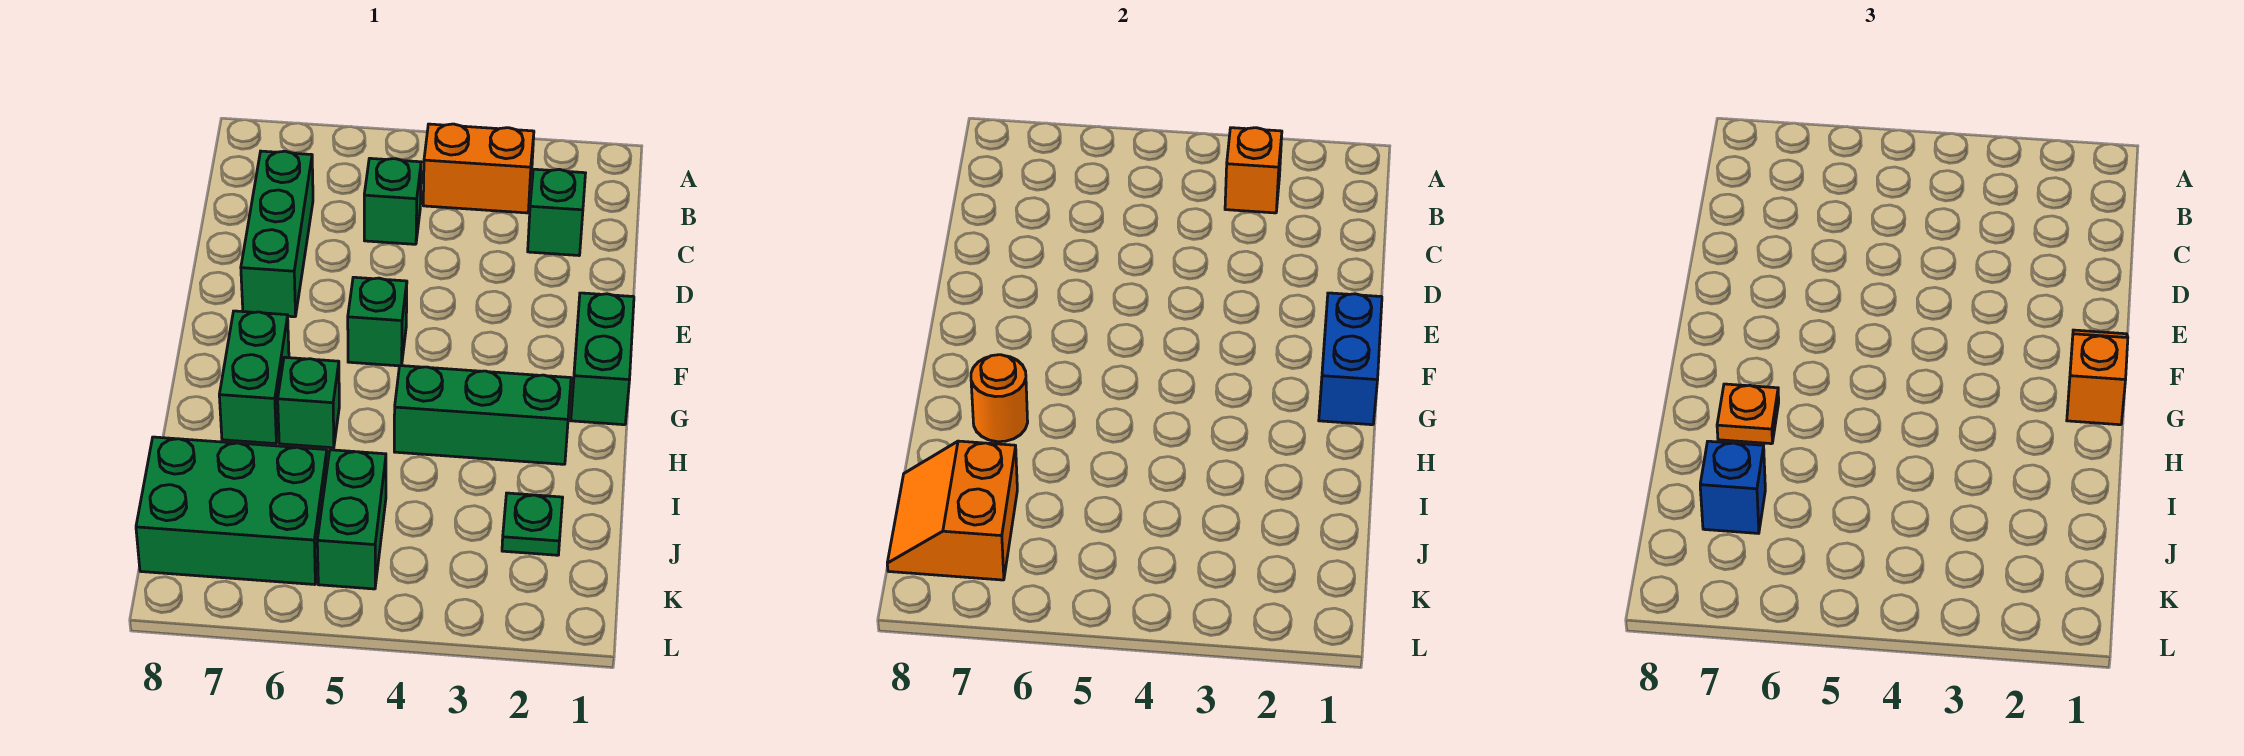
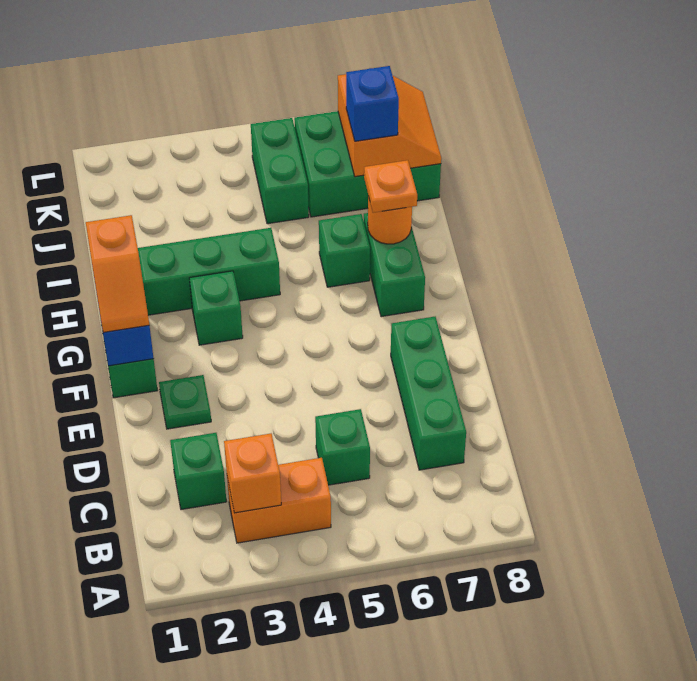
green brick F5 level 1 -> green brick G3 level 1
green plate J2 level 1 -> green plate E2 level 1

